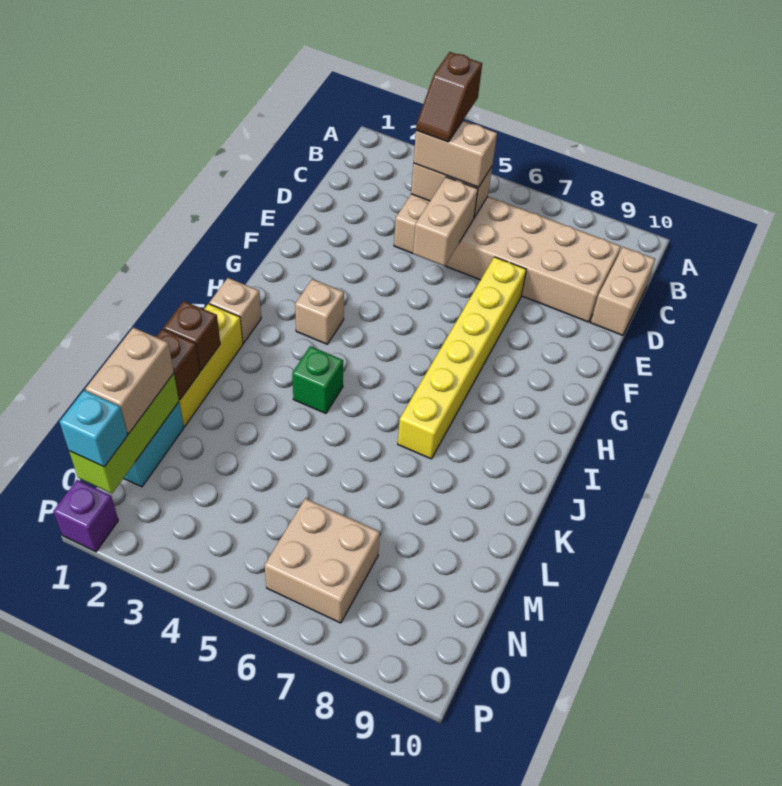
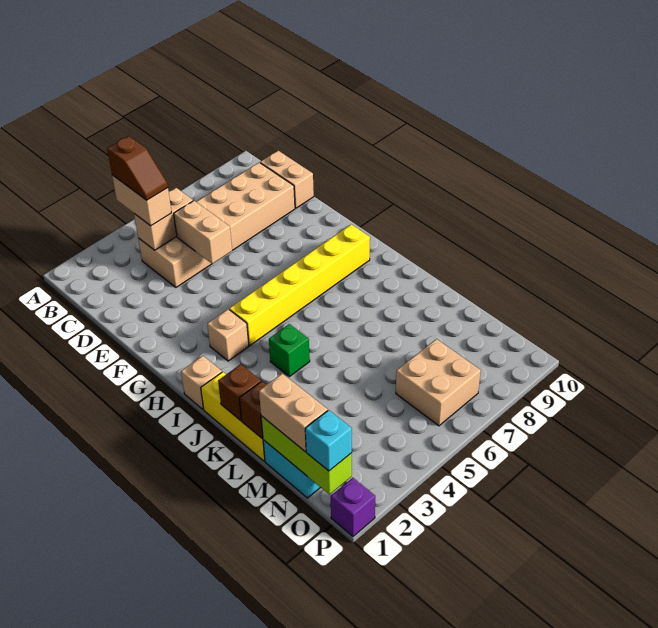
tan brick C4:C5 level 3 -> tan brick B4:C4 level 3
yellow brick E7:J7 level 1 -> yellow brick H4:H9 level 1

